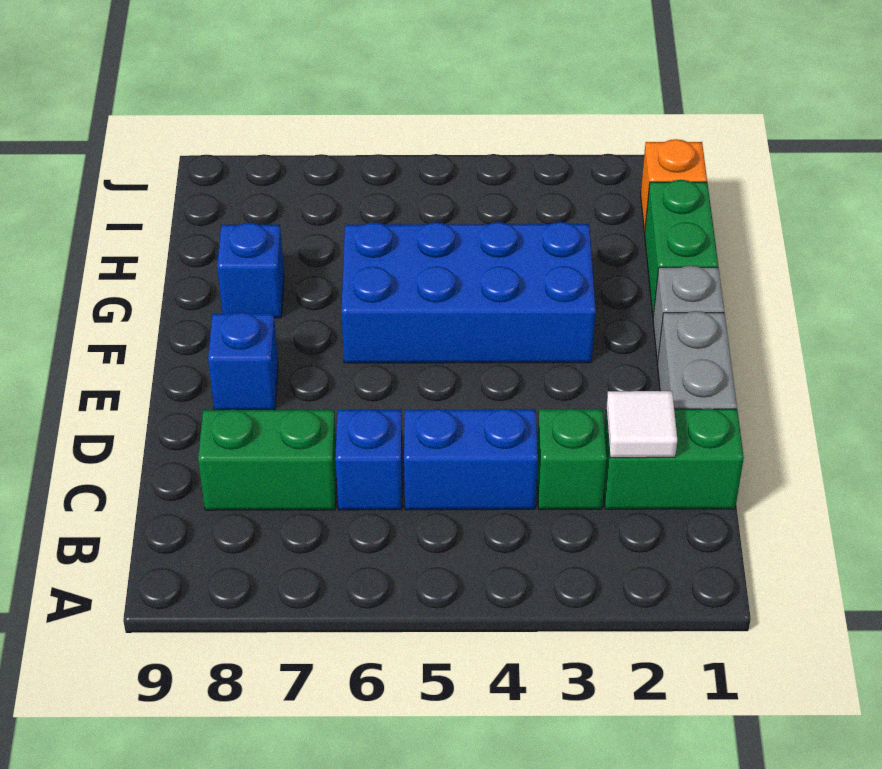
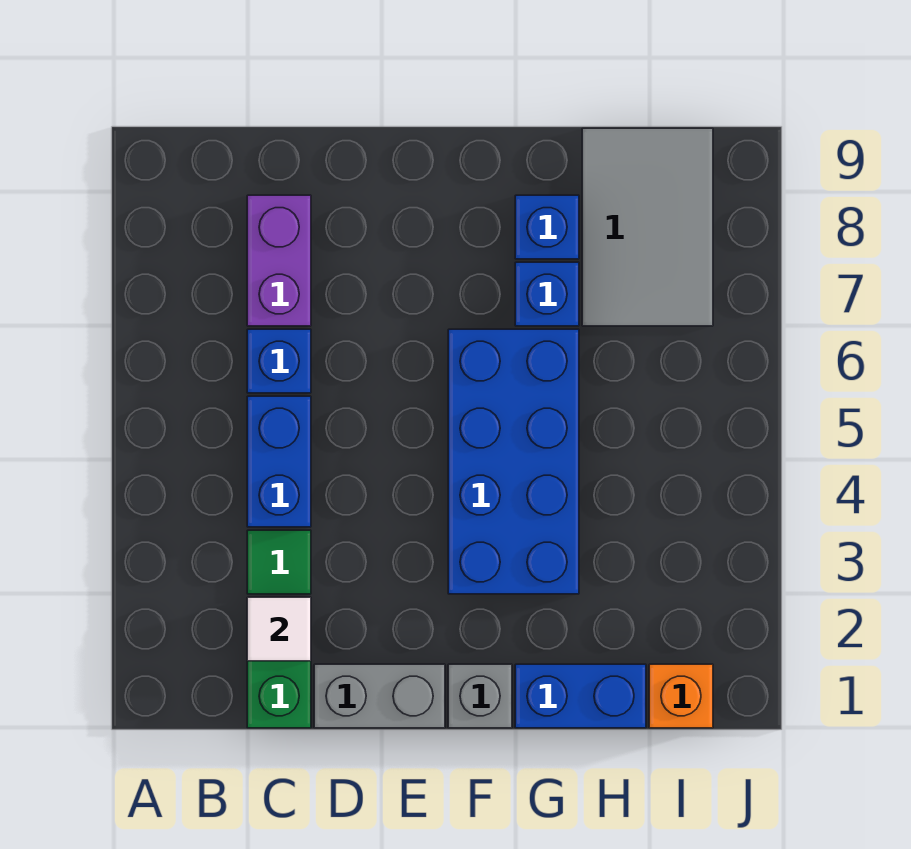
green brick C3 level 1 -> green tile C3 level 1
green brick C7:C8 level 1 -> purple brick C7:C8 level 1
blue brick E8 level 1 -> blue brick G7 level 1
green brick G1:H1 level 1 -> blue brick G1:H1 level 1
none -> grey tile H7:I9 level 1

